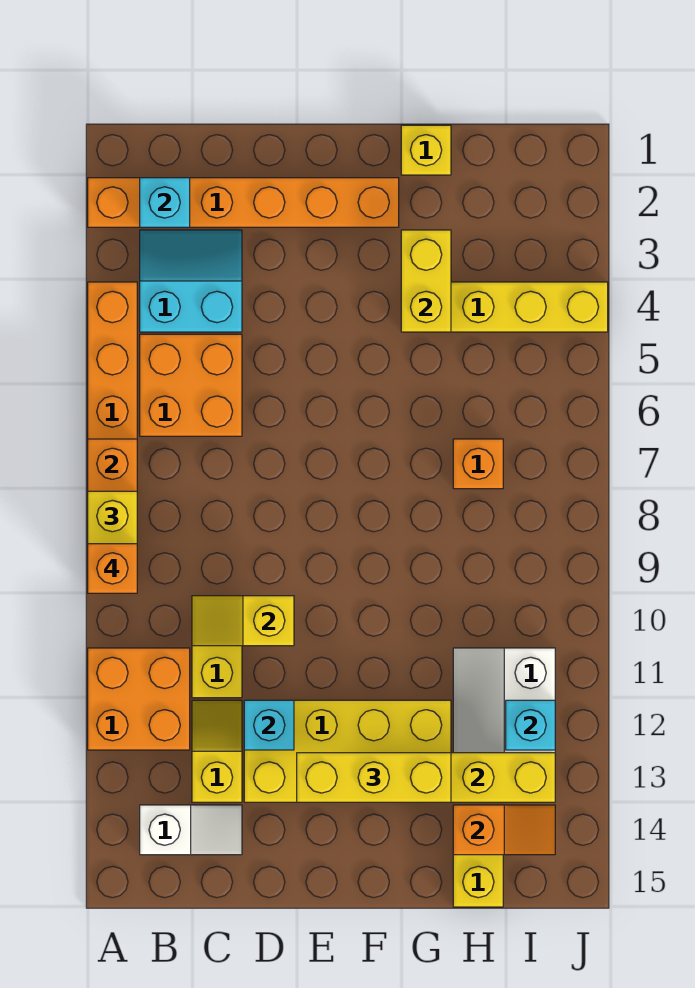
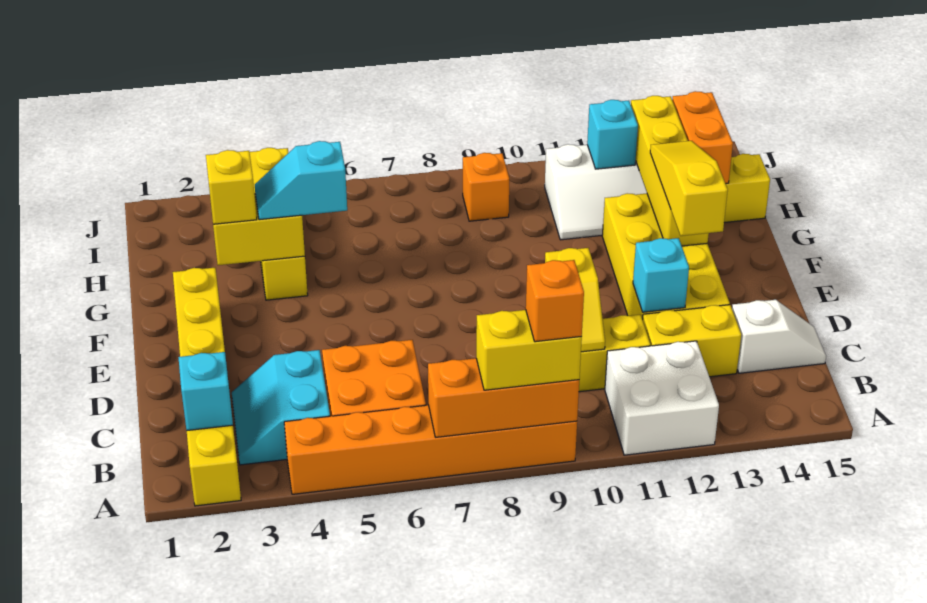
orange brick A2:F2 level 1 -> yellow brick A2:F2 level 1
orange brick A11:B12 level 1 -> white brick A11:B12 level 1
white slope B14:C14 level 1 top B -> white slope C14:C15 level 1 top 14
yellow slope C12:C13 level 1 top 13 -> yellow brick C12:C13 level 1
yellow brick E13:G13 level 3 -> yellow slope E13:G13 level 3 top E
yellow brick G1 level 1 -> yellow brick G3 level 3
none -> cyan slope G4:G5 level 3 top 5
orange brick H7 level 1 -> orange brick I9 level 1
orange slope H14:I14 level 2 top H -> orange brick H14:I14 level 2

